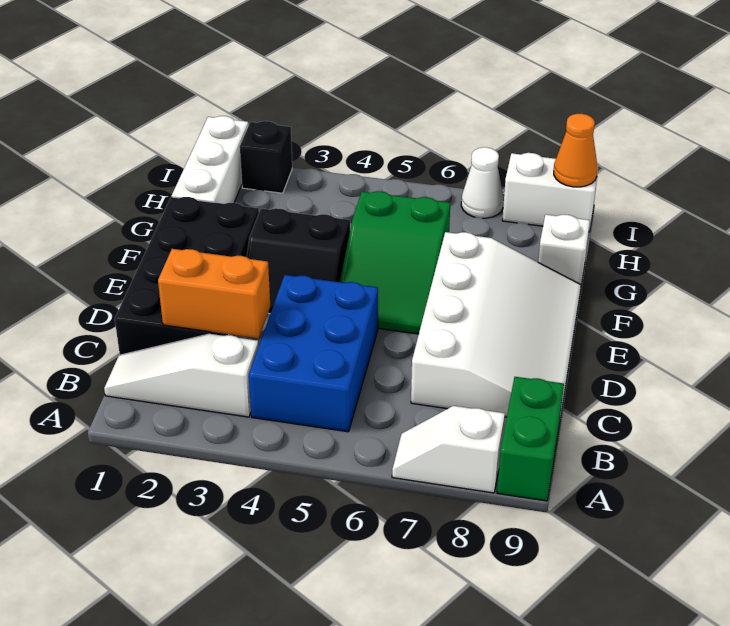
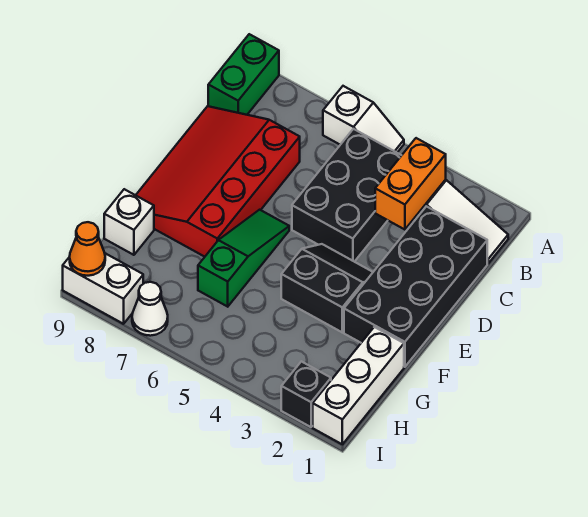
white slope A7:A8 level 1 top 8 -> white slope A5:A6 level 1 top 6
blue brick B4:D5 level 1 -> black brick B4:D5 level 1
orange brick C2:C3 level 2 -> orange brick B3:C3 level 2
white slope C7:F9 level 1 top 7 -> red slope C7:F9 level 1 top 7
green slope E5:G6 level 1 top G -> green slope E6:G6 level 1 top G

